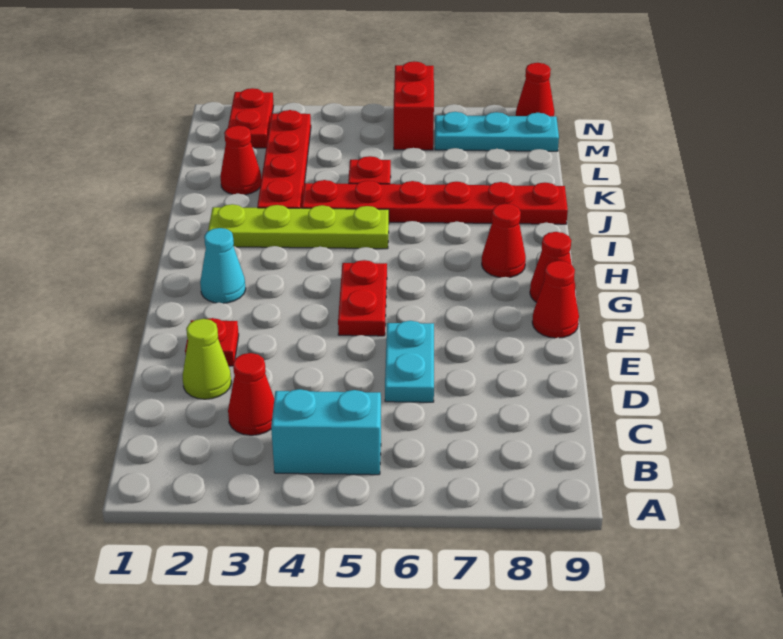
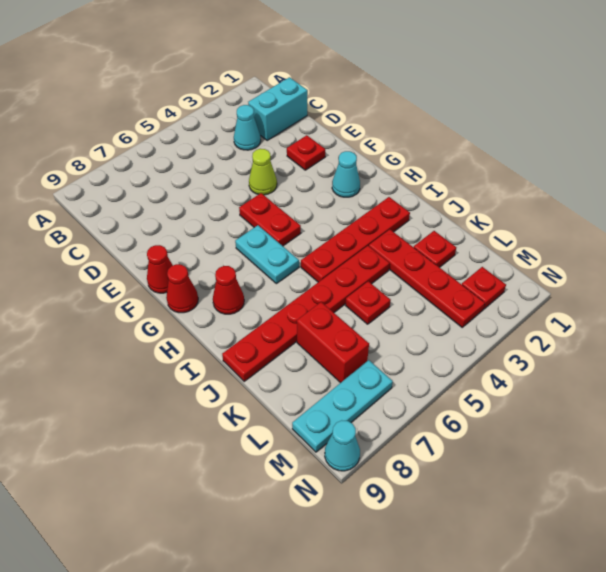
cyan brick B4:B5 level 1 -> cyan brick C1:C2 level 1
red cone C3 level 1 -> cyan cone C3 level 1
lime cone D2 level 1 -> lime cone E4 level 1
cyan plate D6:E6 level 1 -> cyan plate G6:H6 level 1
lime plate I2:I5 level 1 -> red plate I2:I5 level 1
red cone K2 level 1 -> red plate K2 level 1
red plate M2:N2 level 1 -> red plate M2 level 1
red brick M6:N6 level 1 -> red brick K7:L7 level 1
red cone N9 level 1 -> cyan cone N9 level 1

